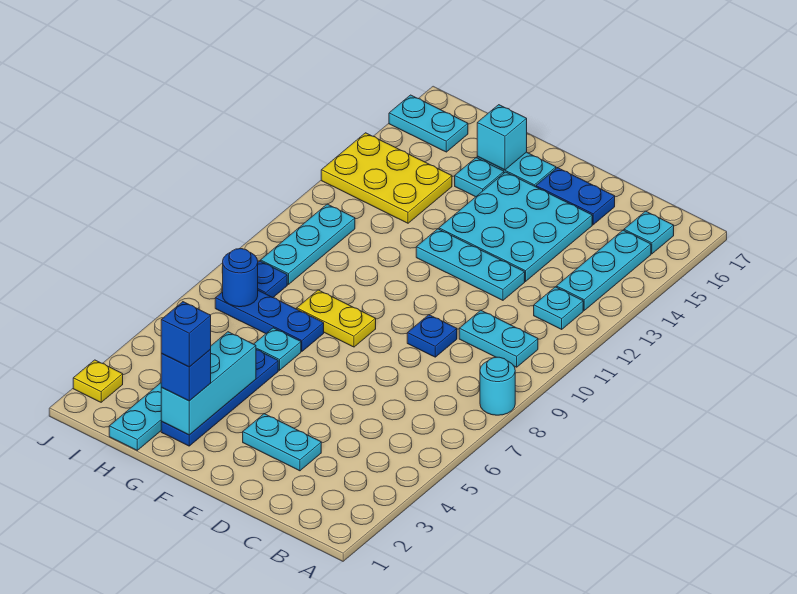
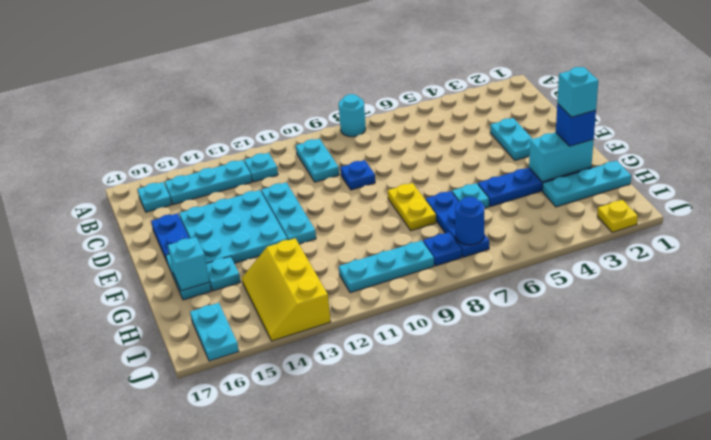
cyan brick G2:G4 level 2 -> cyan brick G2:G3 level 2
blue brick G2 level 4 -> cyan brick G2 level 4
yellow plate H13:J14 level 1 -> yellow slope H13:J14 level 1 top 13

